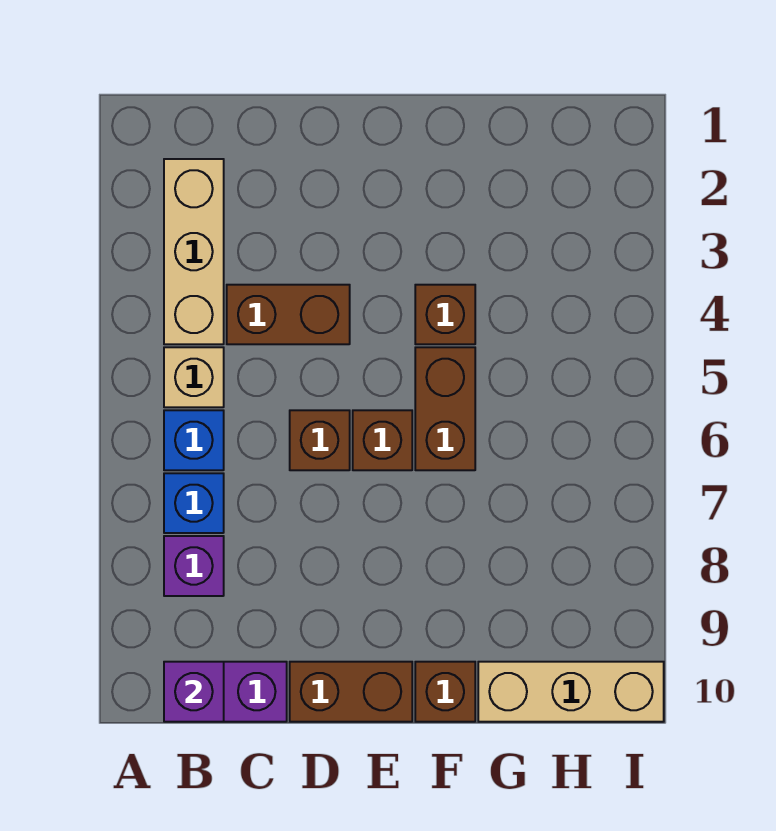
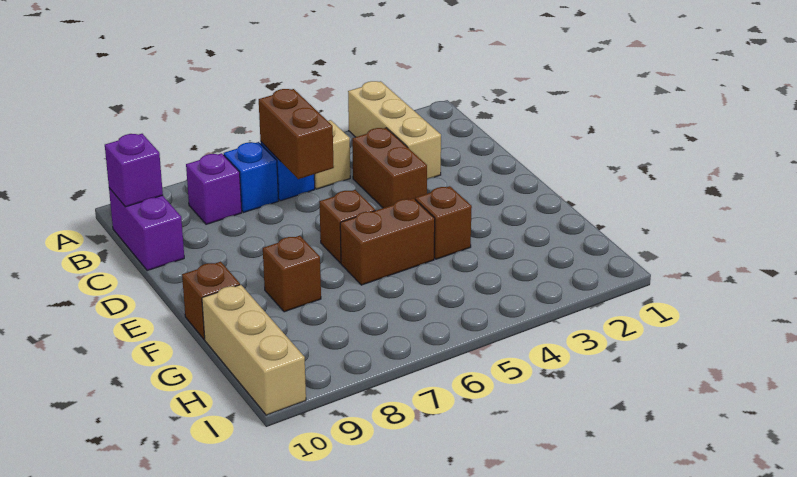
tan brick B2:B4 level 1 -> tan brick A3:C3 level 1
brown brick D6 level 1 -> brown brick F8 level 1
brown brick D10:E10 level 1 -> brown brick B6:C6 level 2

